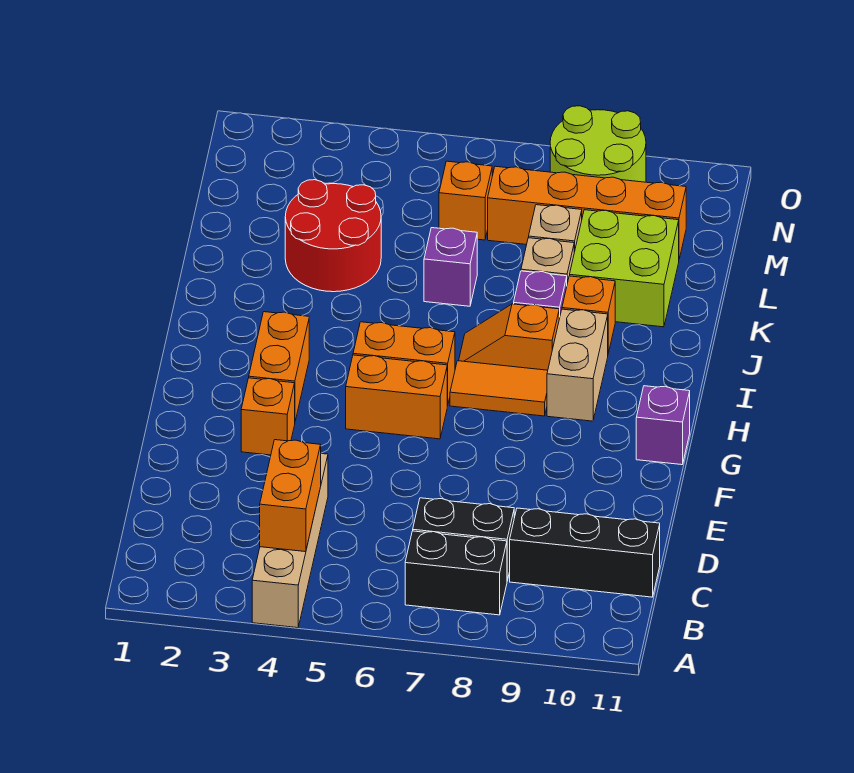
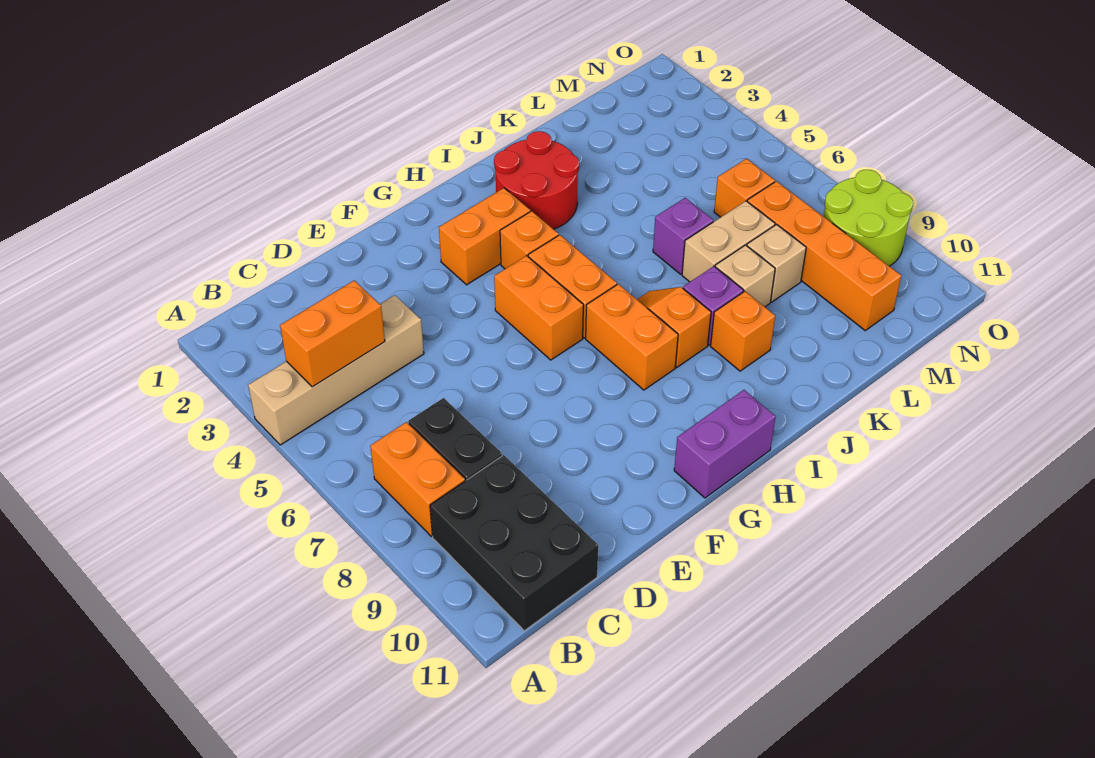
black brick B7:B8 level 1 -> orange brick B7:B8 level 1
black brick C9:C11 level 1 -> black brick B9:C11 level 1
orange brick F3 level 1 -> orange brick H4 level 1
purple brick G11 level 1 -> purple brick G11:H11 level 1
orange tile H7:H8 level 1 -> orange brick H7:H8 level 1
tan brick H9:I9 level 1 -> tan brick K7:L7 level 1
red round brick K3:L4 level 1 -> red round brick I2:J3 level 1
lime brick K9:L10 level 1 -> none

